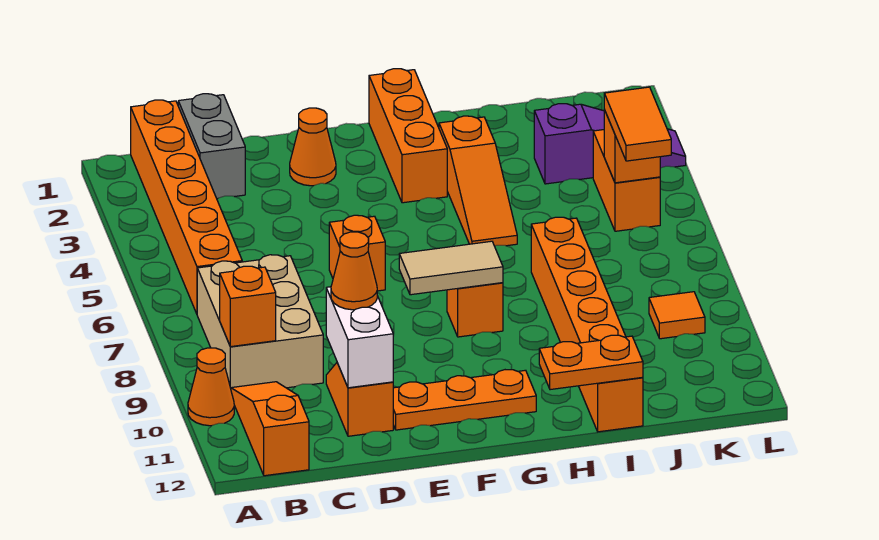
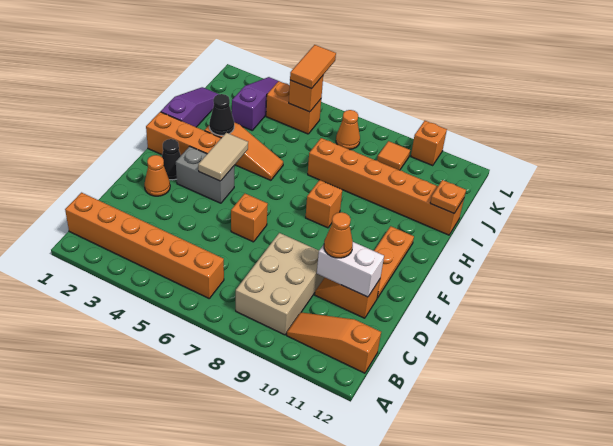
orange cone A10 level 1 -> orange cone K7 level 1
tan brick B7:C9 level 1 -> tan brick B8:D9 level 1
orange brick B9 level 2 -> orange brick L10 level 1
grey brick C1:C2 level 1 -> grey brick F3:F4 level 1
none -> black cone F2 level 1
tan tile F8:G8 level 2 -> tan tile F4:G4 level 2
none -> purple slope H1:J1 level 1 top H
none -> black cone H3 level 2
orange plate H12:I12 level 2 -> orange plate I12 level 2
orange tile K5:K6 level 3 -> orange tile K5:L5 level 3

